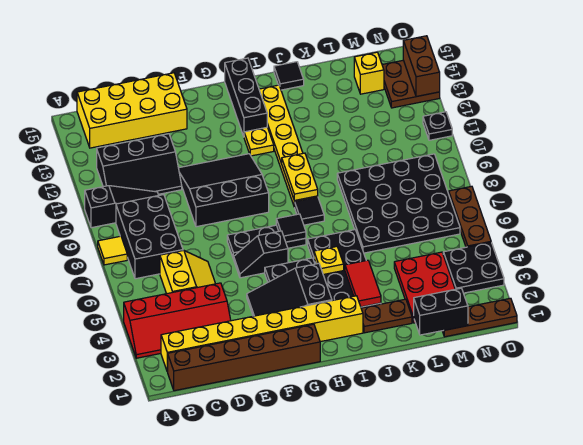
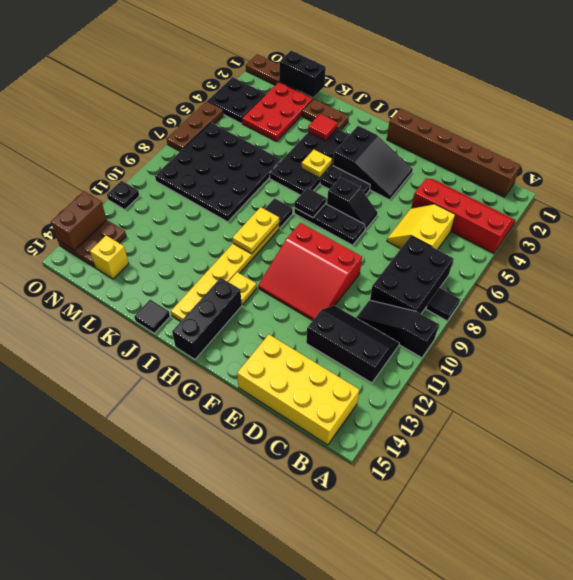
yellow tile A8 level 1 -> black tile A8 level 1
yellow brick B2:I2 level 1 -> none
black slope E9:G11 level 1 top 9 -> red slope E9:G11 level 1 top 9
red tile J3:J4 level 2 -> red tile J3 level 2

